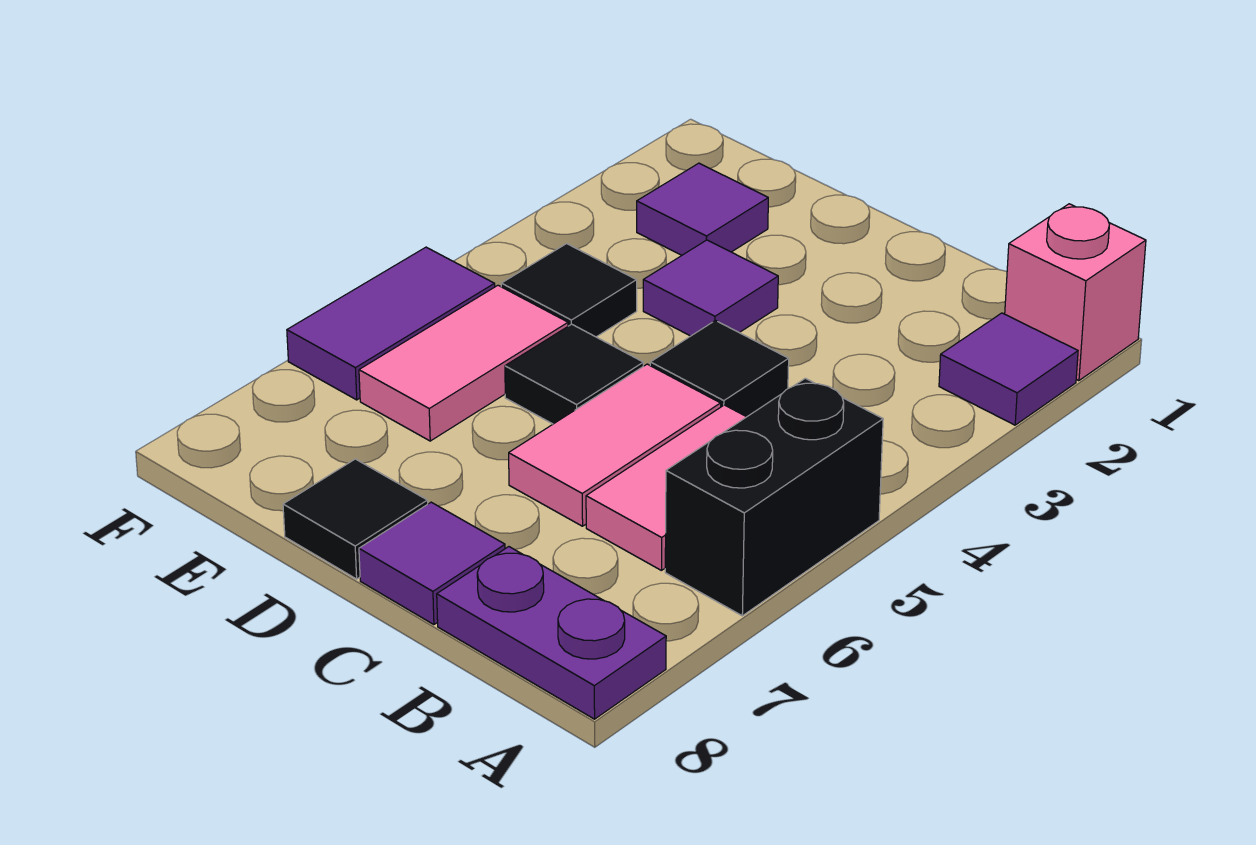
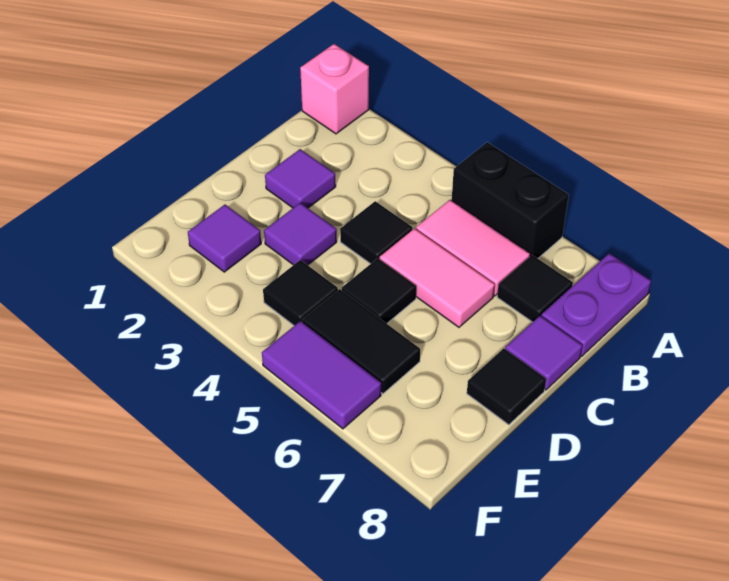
purple tile A2 level 1 -> purple tile C2 level 1
none -> black tile B7 level 1
pink tile E5:E6 level 1 -> black tile E5:E6 level 1

